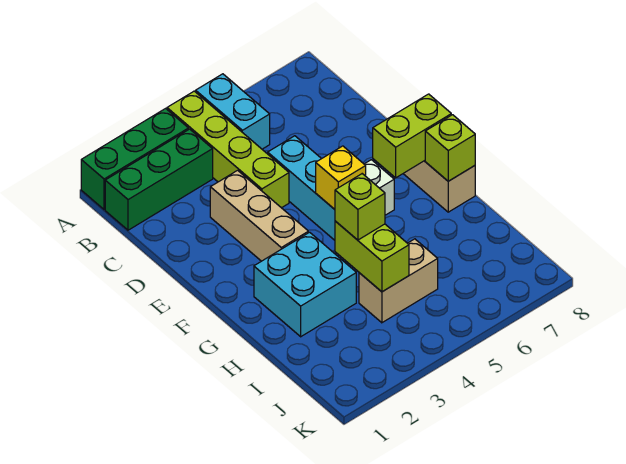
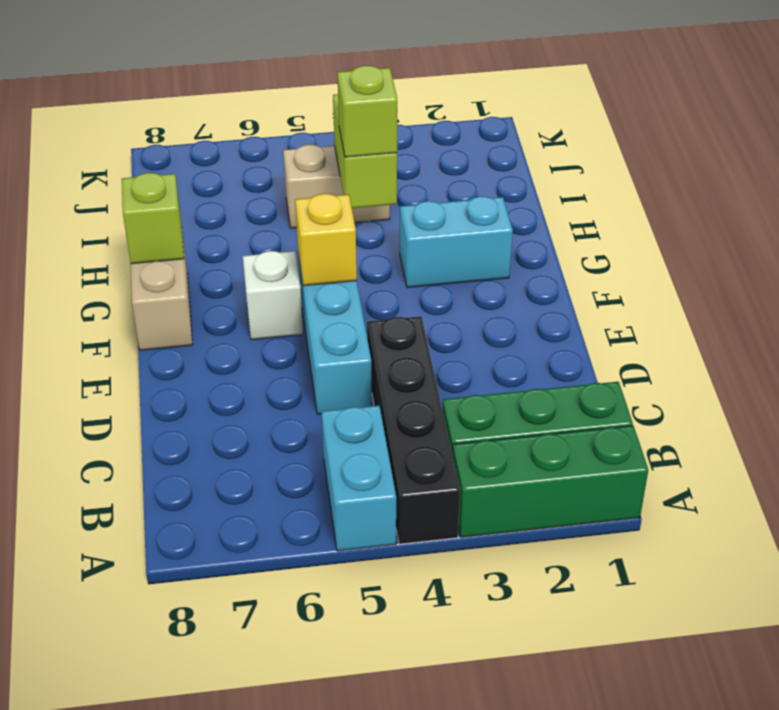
lime brick A4:D4 level 1 -> black brick A4:D4 level 1
tan brick D3:F3 level 1 -> none
lime brick F7:F8 level 2 -> none
cyan brick G2:H3 level 1 -> cyan brick G2:G3 level 1

